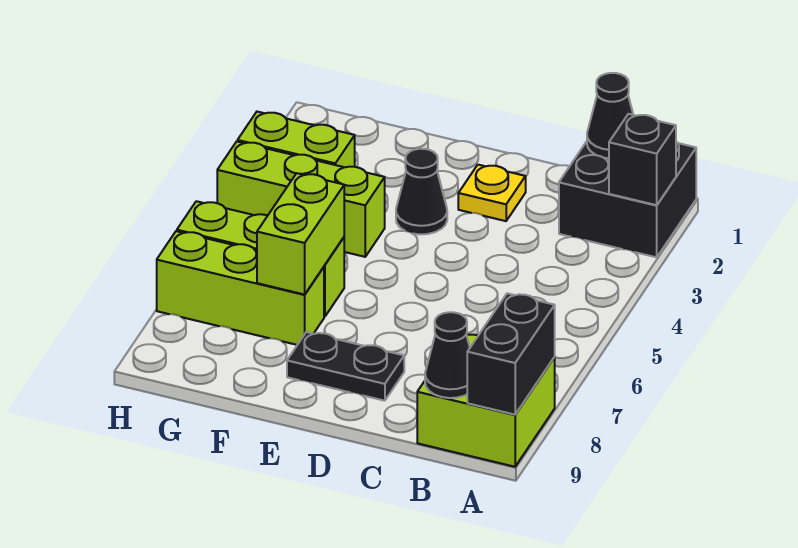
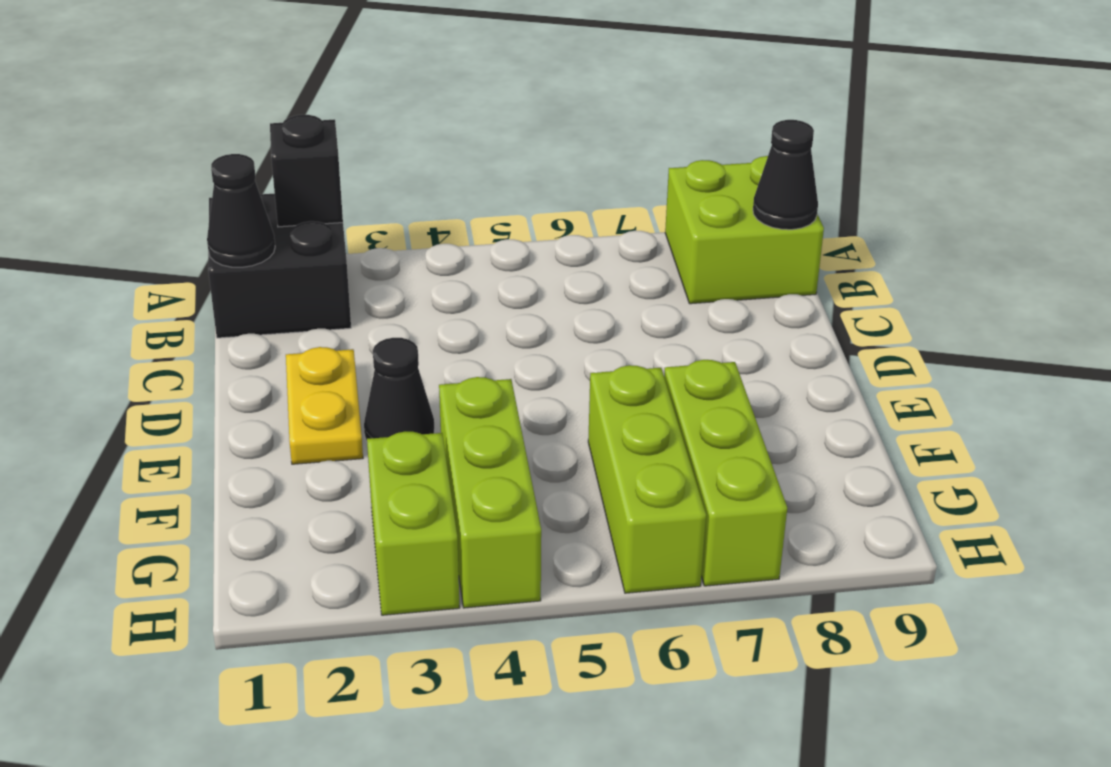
black brick A8:A9 level 2 -> none
yellow plate D2 level 1 -> yellow plate D2:E2 level 1
black plate D8:E8 level 1 -> none
lime brick F6:F7 level 2 -> none

